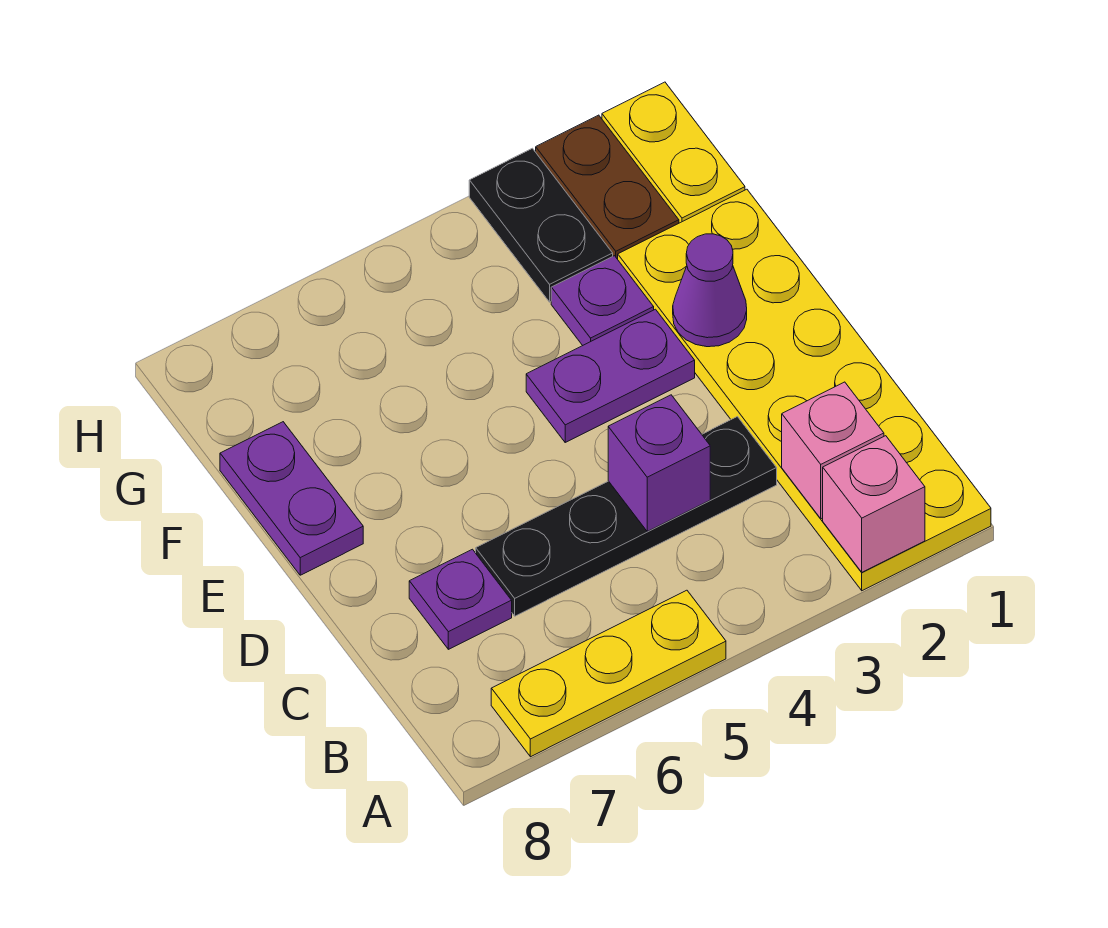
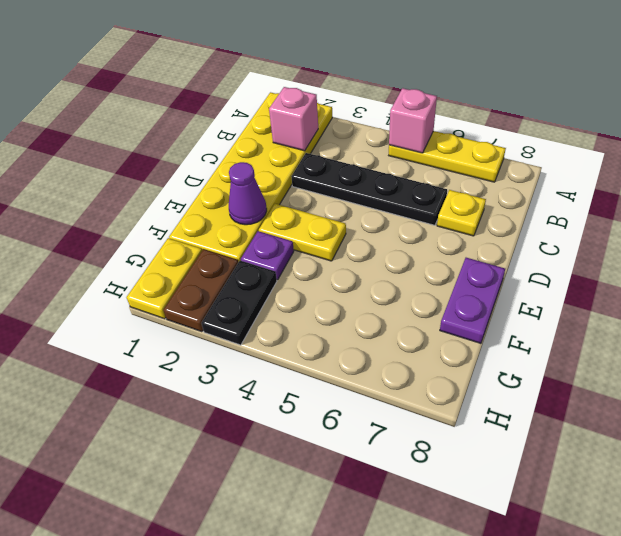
pink brick A2 level 2 -> pink brick A5 level 2
purple brick C4 level 2 -> none
purple plate C7 level 1 -> yellow plate C7 level 1
purple plate E3:E4 level 1 -> yellow plate E3:E4 level 1

